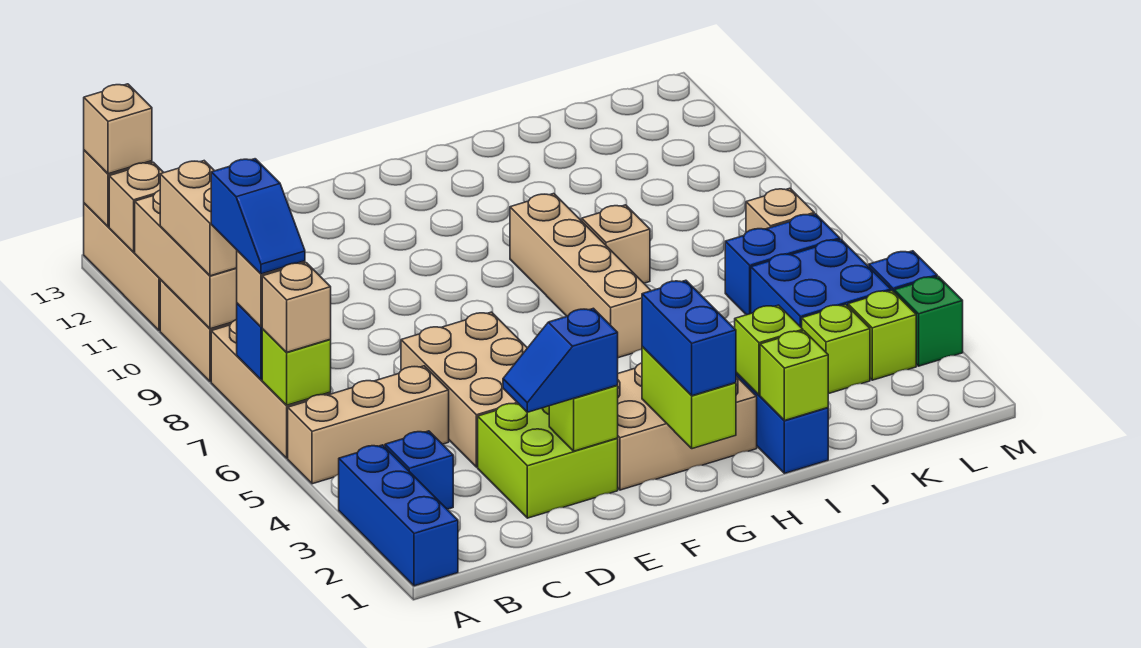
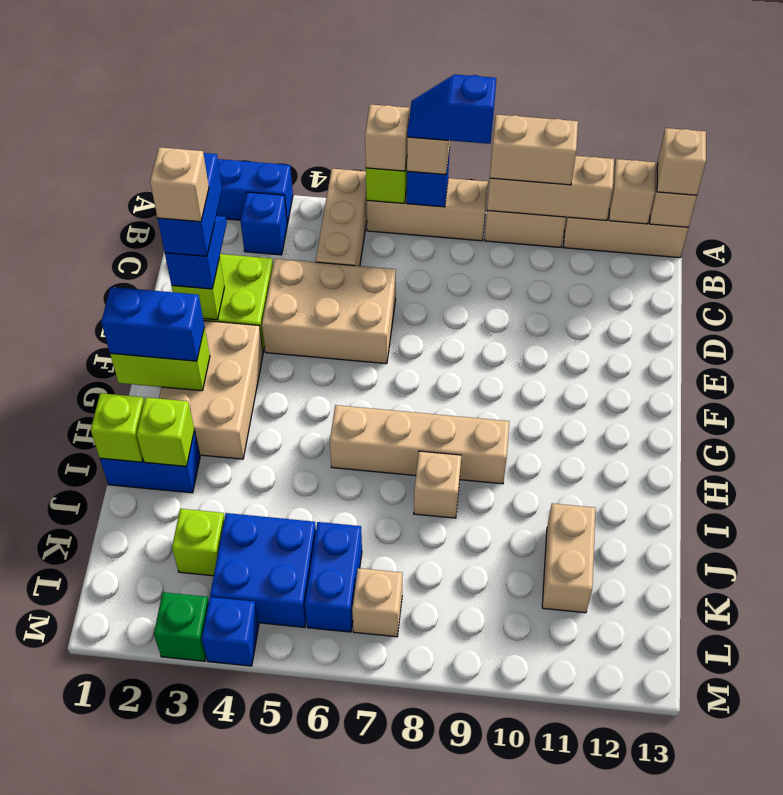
none -> blue brick D2:E2 level 4
none -> tan brick E2 level 5
none -> tan brick J11:K11 level 1
lime brick L3 level 1 -> none

